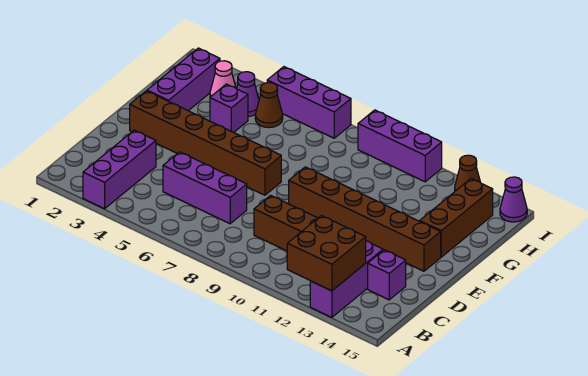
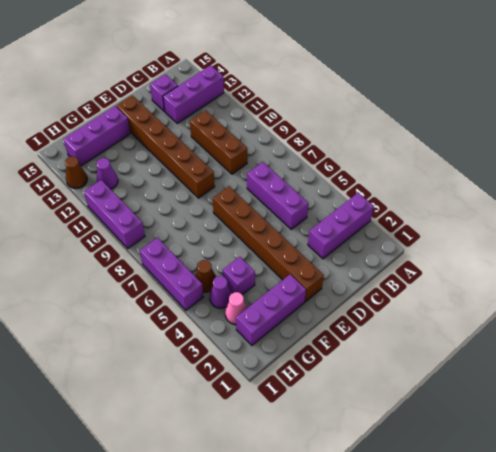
brown brick A12:B13 level 2 -> none
brown brick F14:H14 level 1 -> purple brick F14:H14 level 1
purple cone I15 level 1 -> purple cone H12 level 1

